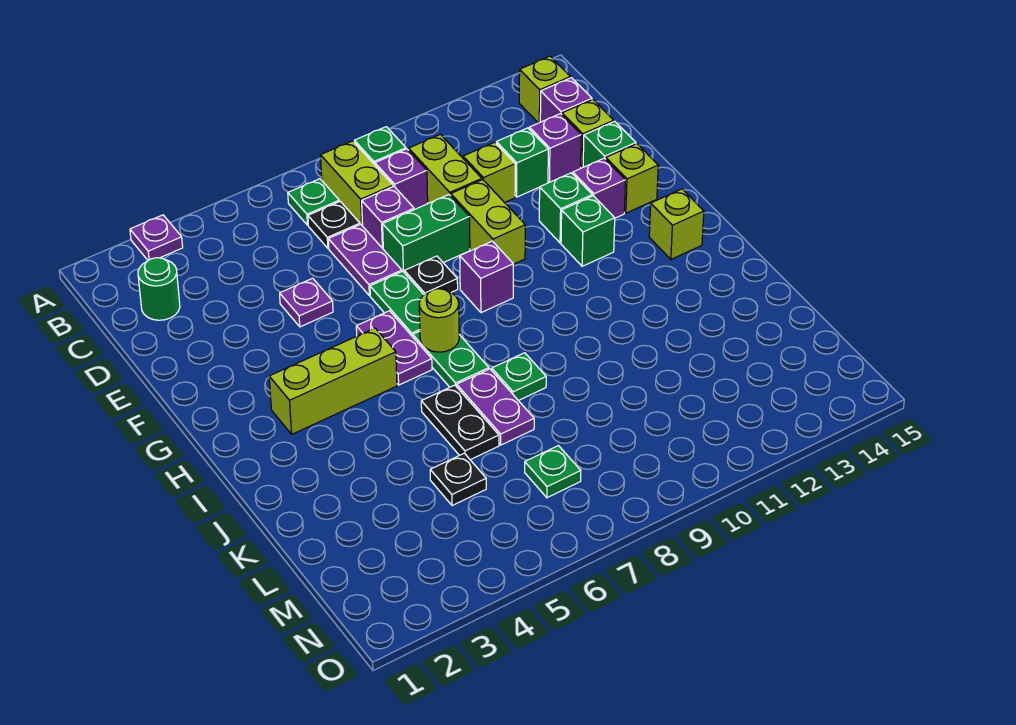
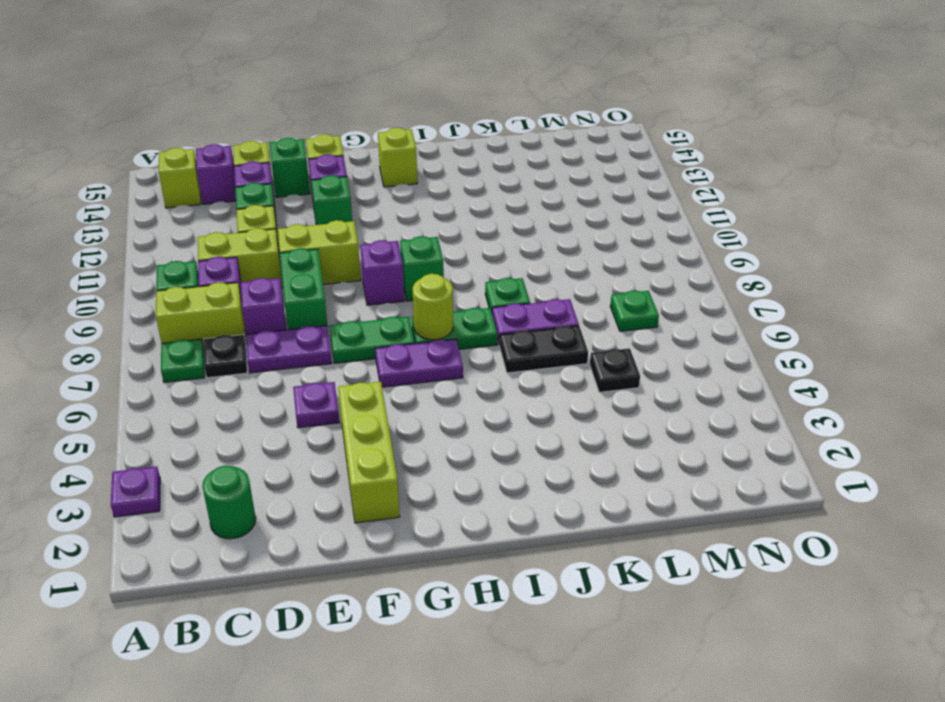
black plate F8 level 1 -> none
green brick G12 level 1 -> green brick H9 level 1
lime brick H3:H5 level 1 -> lime brick F2:F4 level 1

